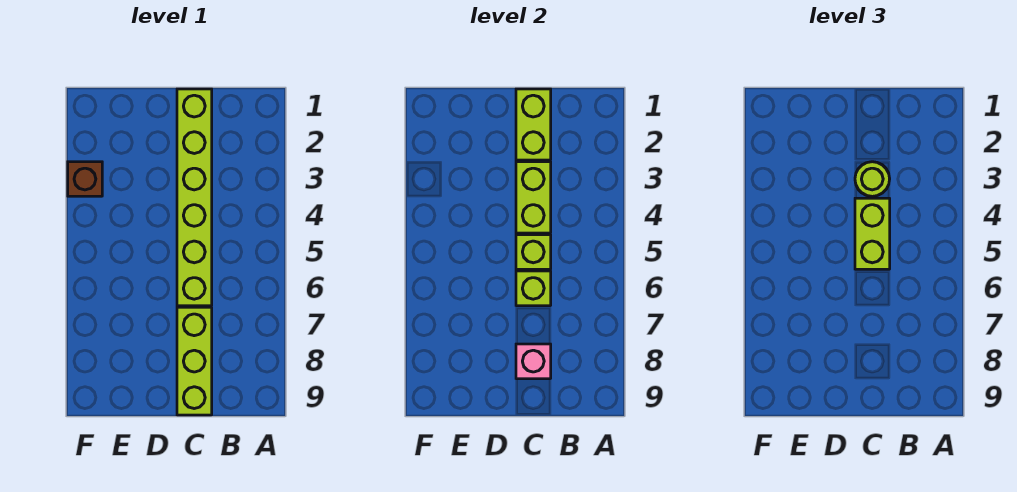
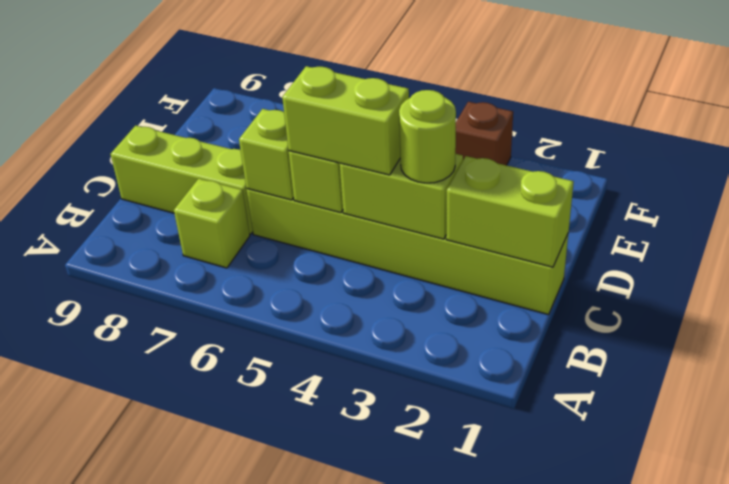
none -> lime brick B7 level 1
pink brick C8 level 2 -> none

